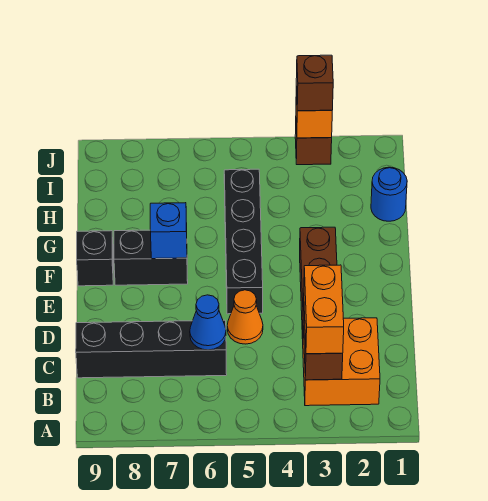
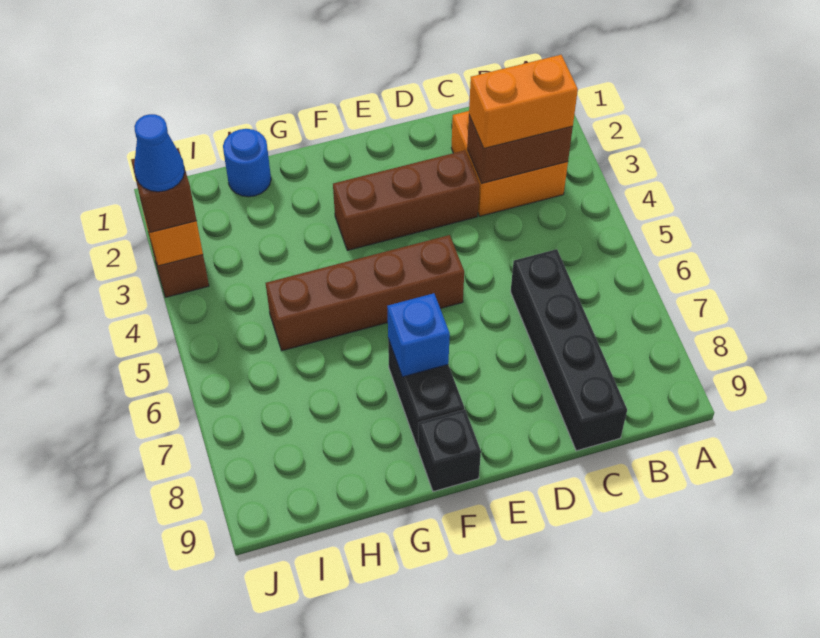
blue cone C6 level 2 -> blue cone J3 level 4
orange cone D5 level 1 -> none
black brick E5:H5 level 1 -> brown brick E5:H5 level 1

